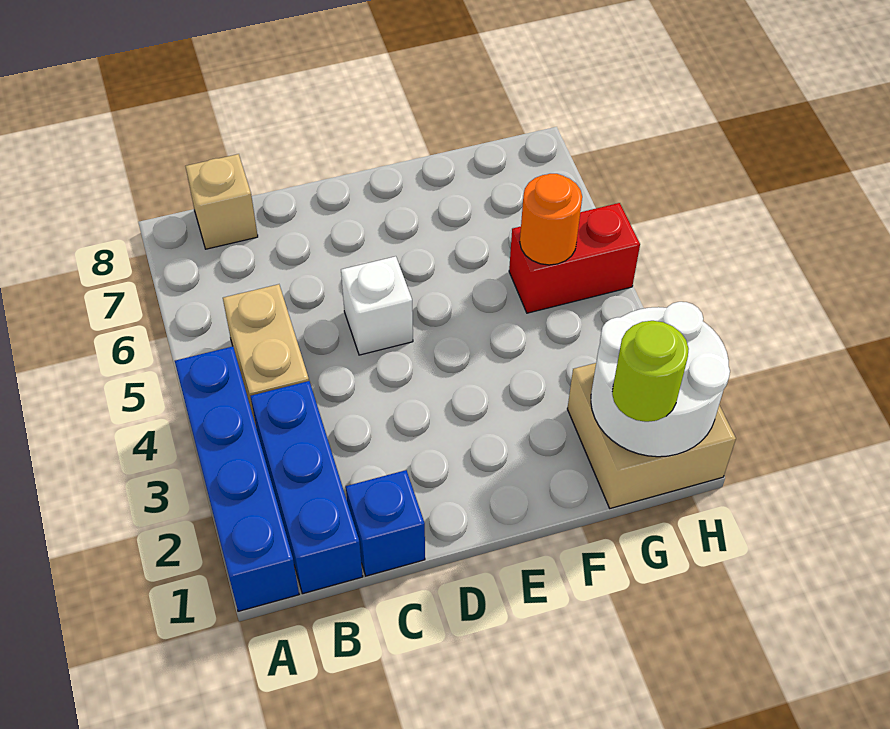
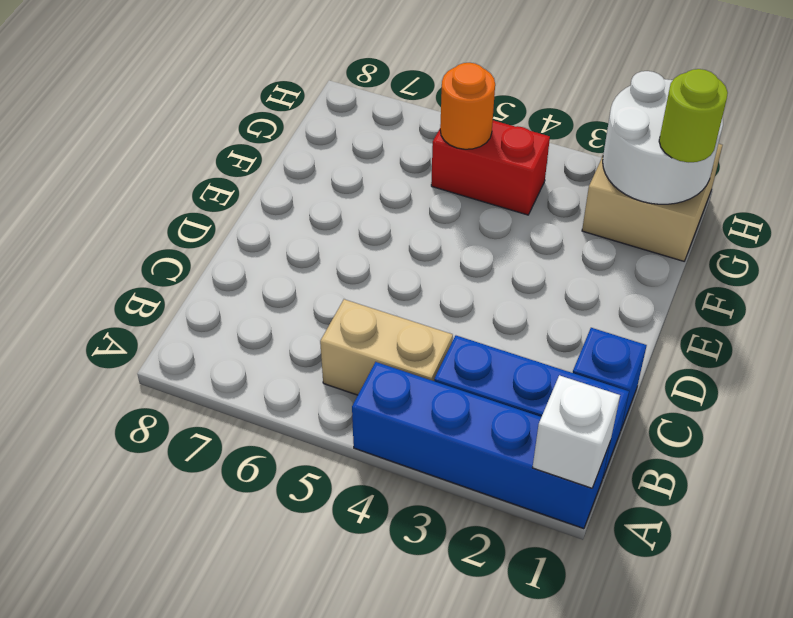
tan brick B8 level 1 -> none
white brick D5 level 1 -> white brick A1 level 2
red brick G5:H5 level 1 -> red brick G4:G5 level 1

